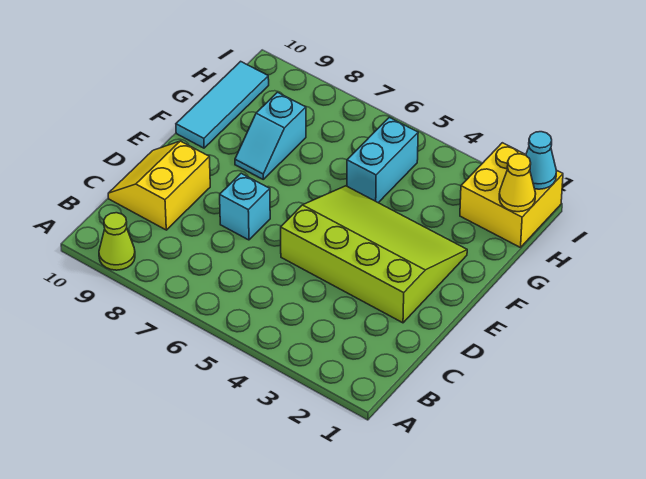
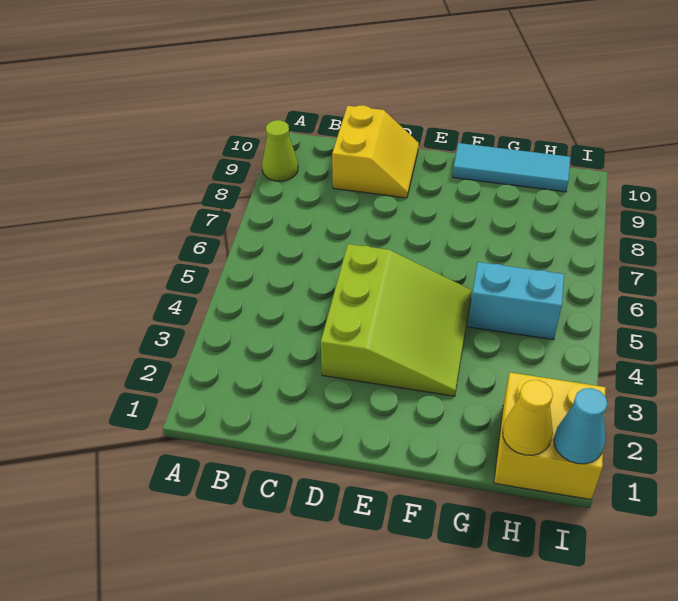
yellow slope C9:D10 level 1 top 9 -> yellow slope C9:D10 level 1 top C
lime slope D2:F5 level 1 top D -> lime slope D3:F5 level 1 top D
cyan brick D7 level 1 -> none
cyan slope F8:G8 level 1 top G -> none

